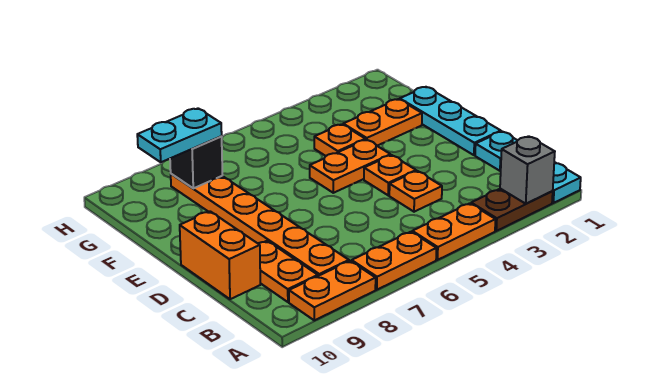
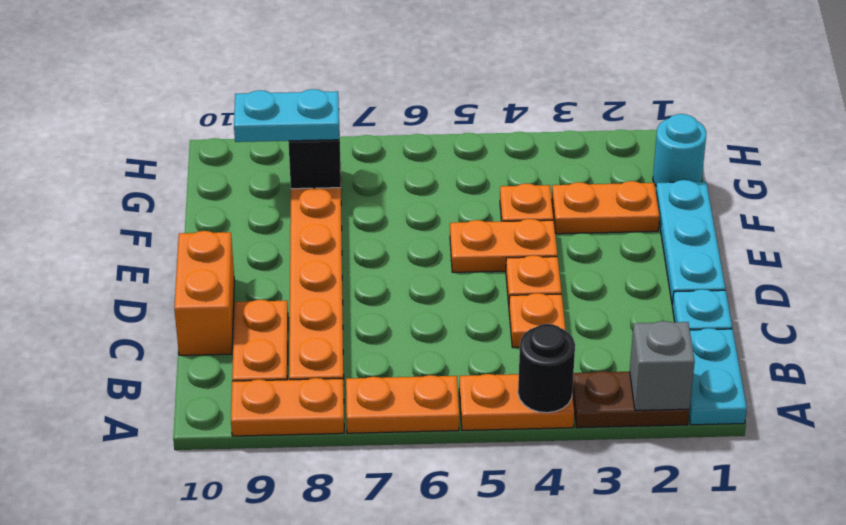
none -> black round brick A4 level 2
none -> cyan round brick G1 level 1

